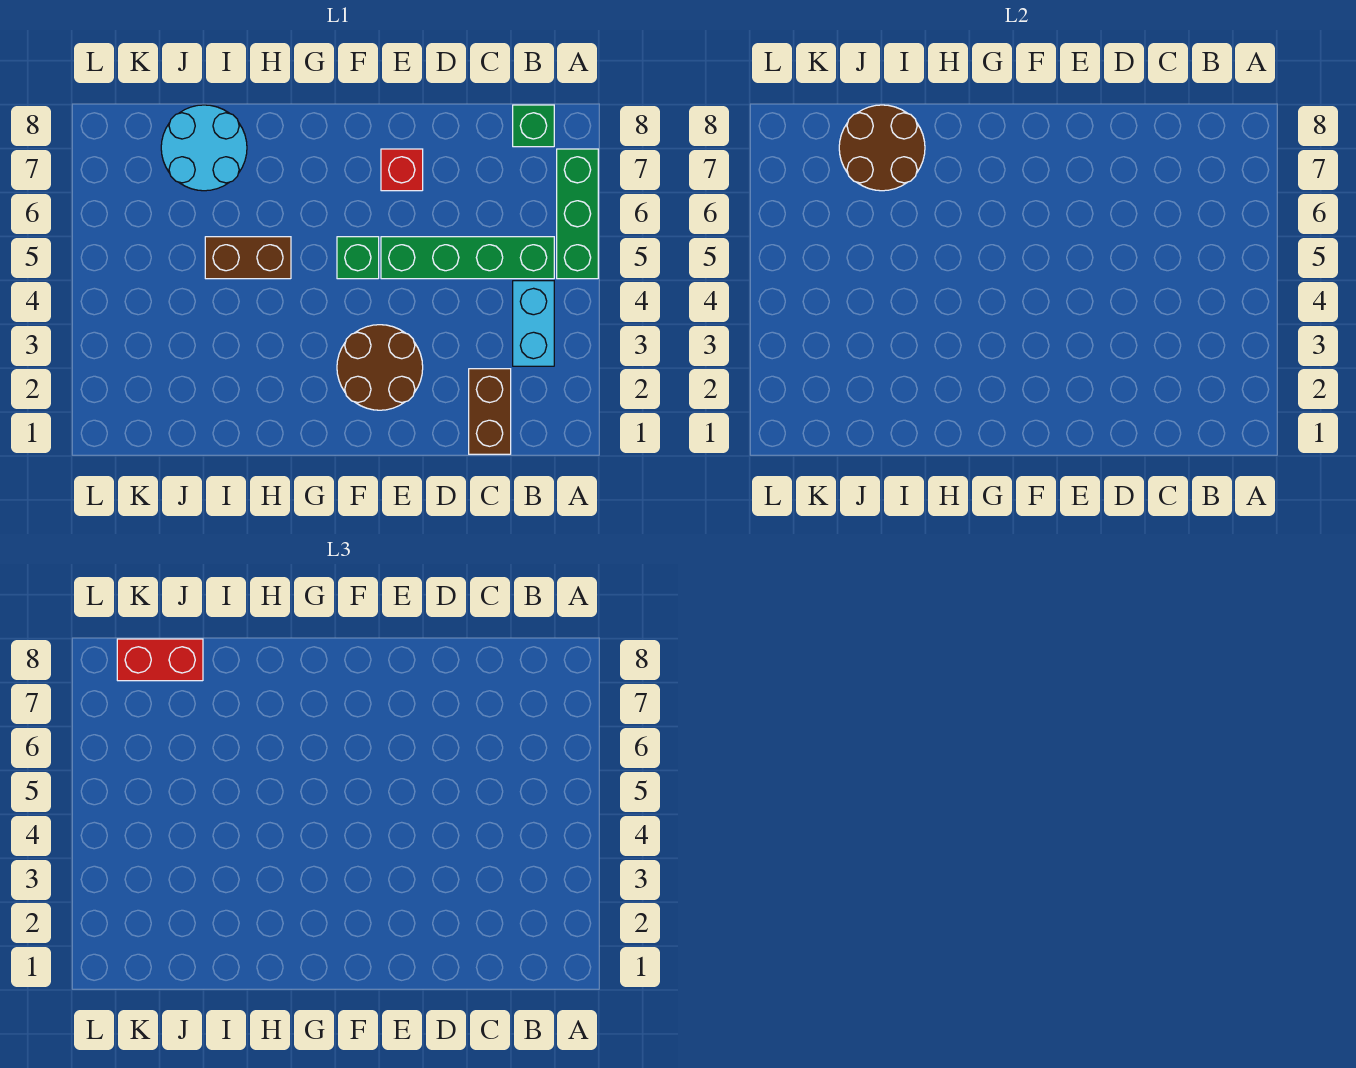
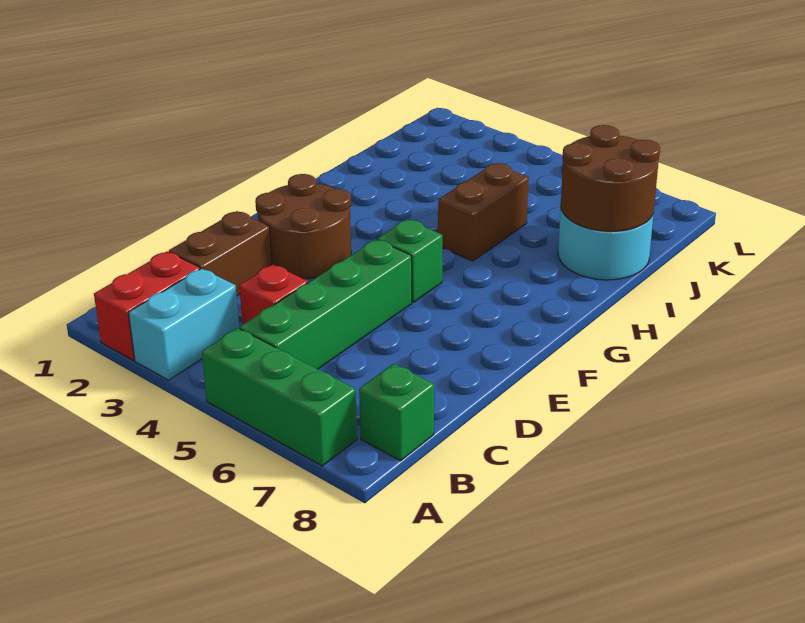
cyan brick B3:B4 level 1 -> cyan brick A3:B3 level 1
brown brick C1:C2 level 1 -> brown brick C2:D2 level 1
red brick E7 level 1 -> red brick C4 level 1
red brick J8:K8 level 3 -> red brick A2:B2 level 1

